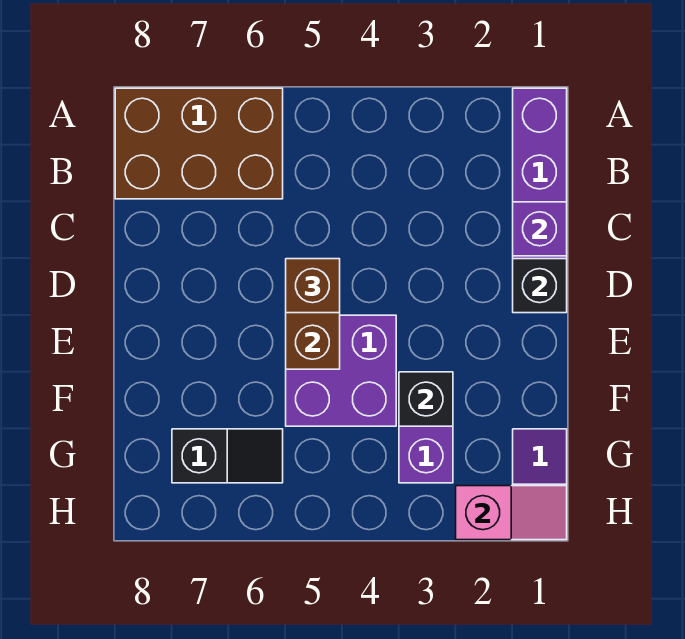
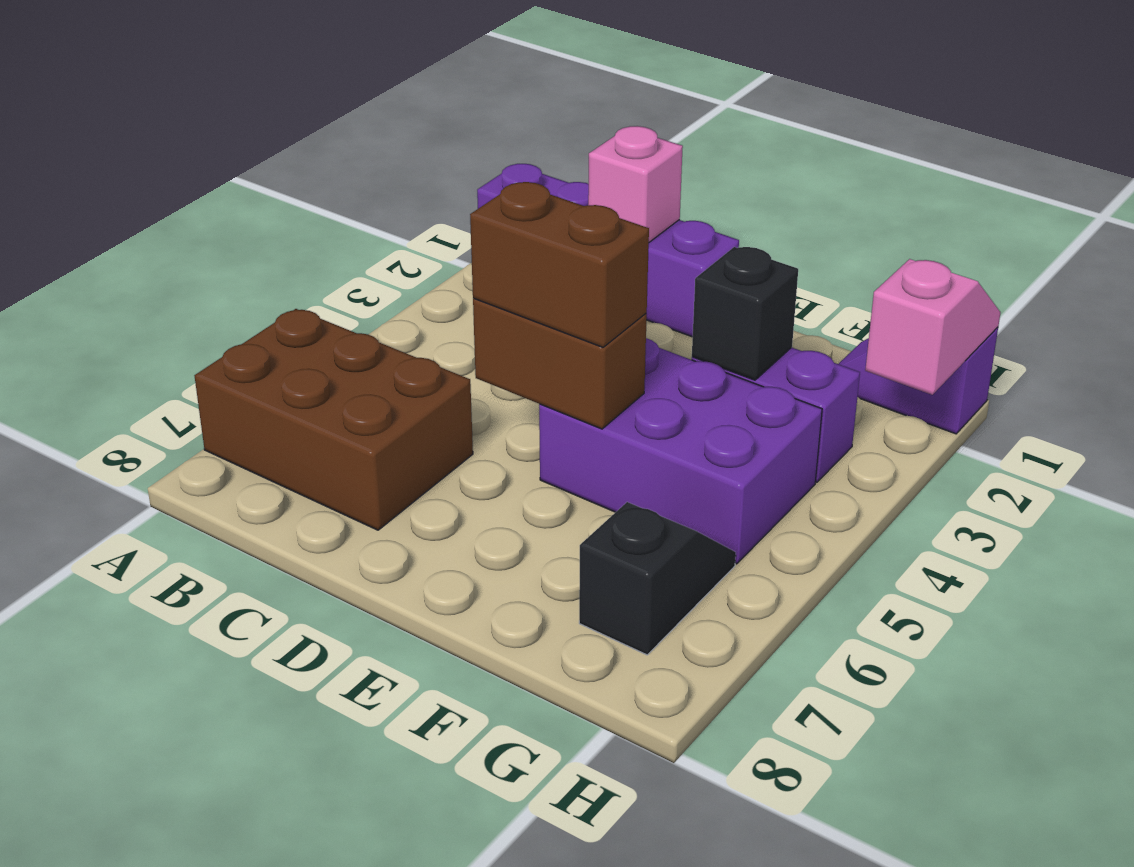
brown brick A6:B8 level 1 -> brown brick A6:C7 level 1
purple brick C1 level 2 -> pink brick C1 level 2
black brick D1 level 2 -> none
brown brick D5 level 3 -> brown brick D5:E5 level 3
purple brick E4:F5 level 1 -> purple brick E4:G5 level 1

